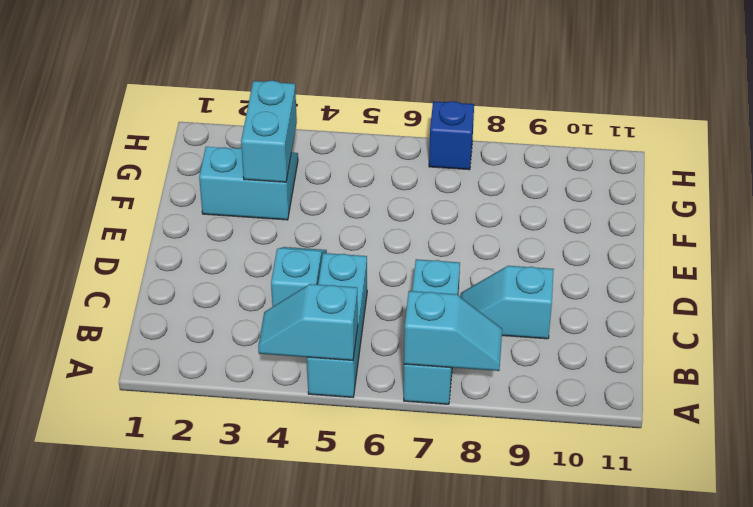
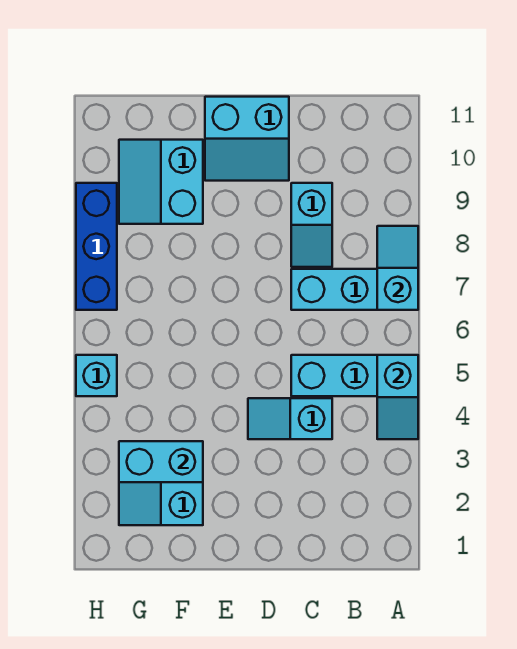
none -> cyan slope D10:E11 level 1 top 11
none -> cyan slope F9:G10 level 1 top F
none -> cyan brick H5 level 1
blue brick H7 level 1 -> blue brick H7:H9 level 1

